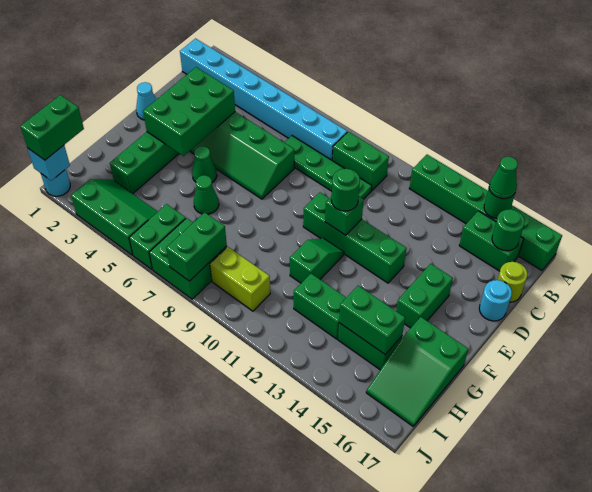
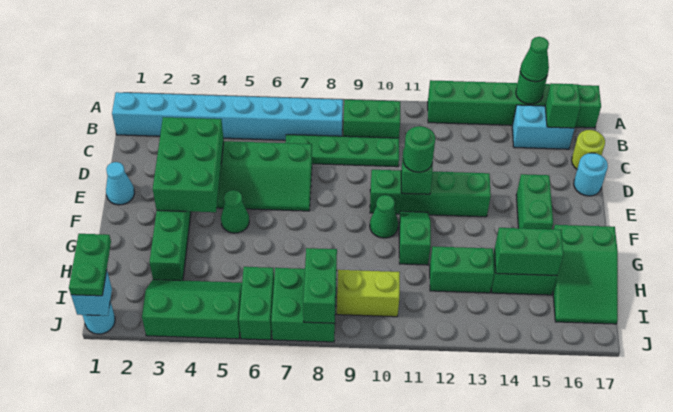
green brick B15:B16 level 1 -> cyan brick B15:B16 level 1
green round brick B16 level 2 -> green brick B16 level 2
green cone G6 level 1 -> green cone F10 level 1
green brick I1:J1 level 3 -> green plate I1:J1 level 3

